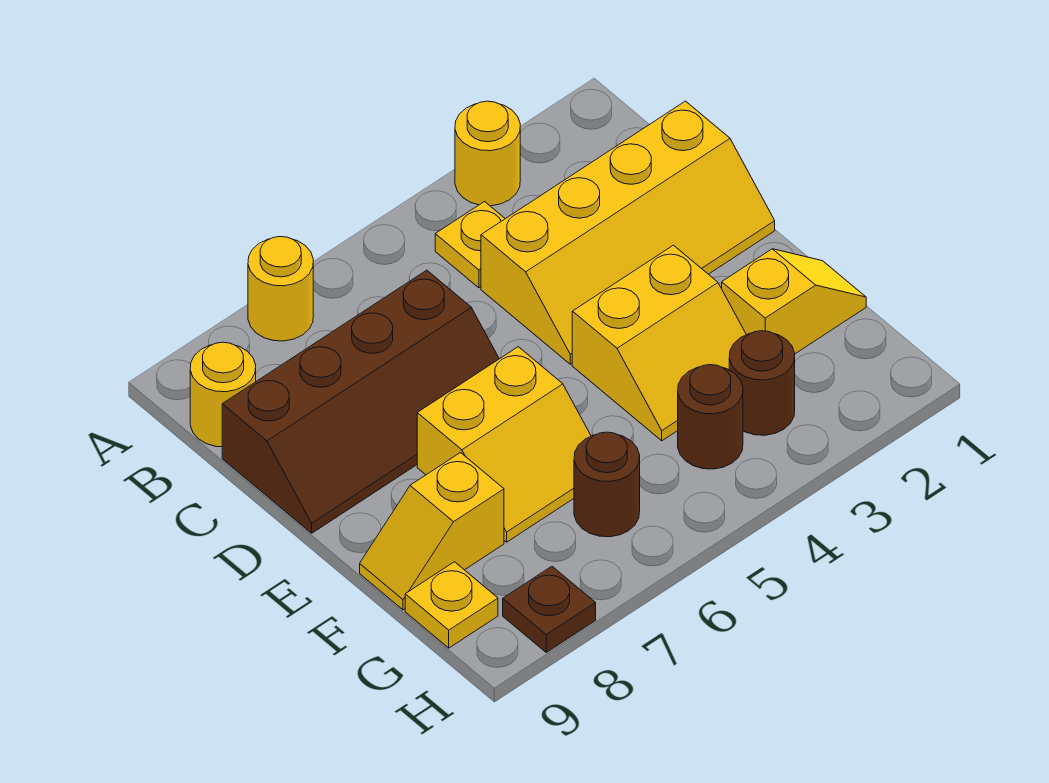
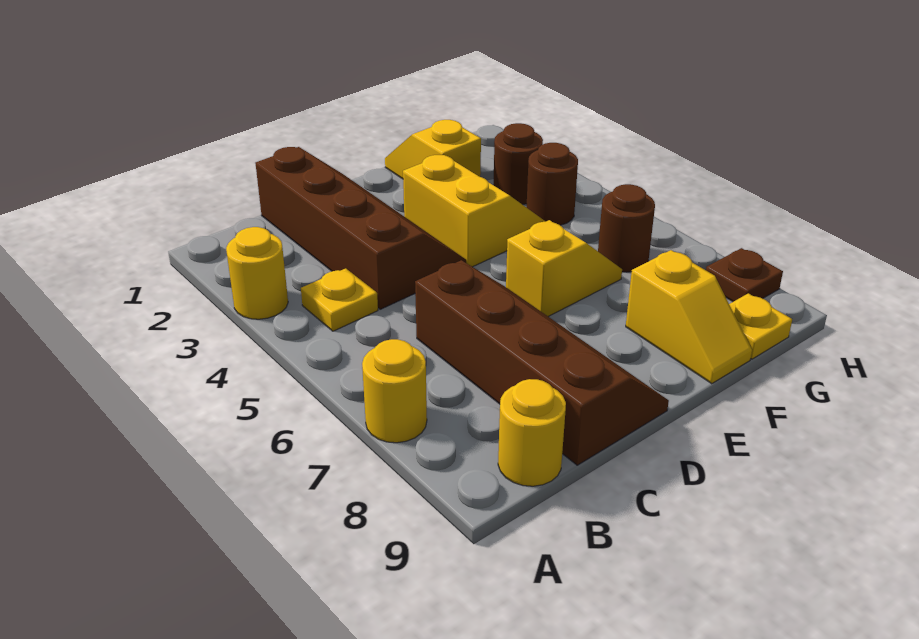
yellow slope C1:D4 level 1 top C -> brown slope C1:D4 level 1 top C
yellow slope E6:F7 level 1 top E -> yellow slope E6:F6 level 1 top E

